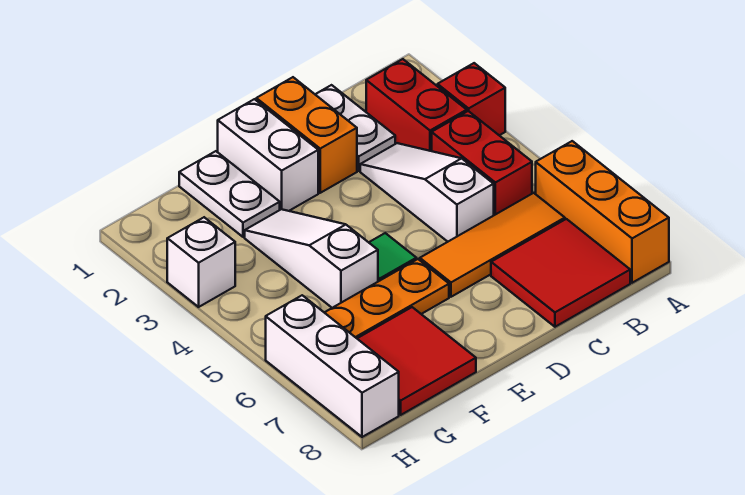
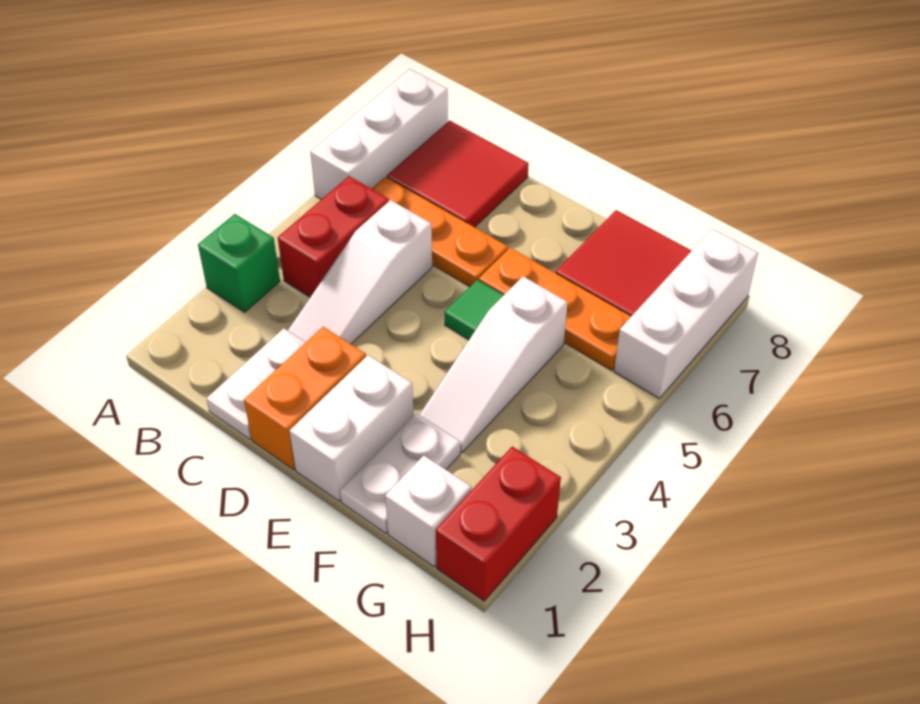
red brick A3 level 1 -> green brick A3 level 1
orange brick A6:A8 level 1 -> white brick A6:A8 level 1
red brick B2:B3 level 1 -> red brick H1:H2 level 1
orange tile B6:D6 level 1 -> orange plate B6:D6 level 1
white brick H3 level 1 -> white brick G1 level 1

